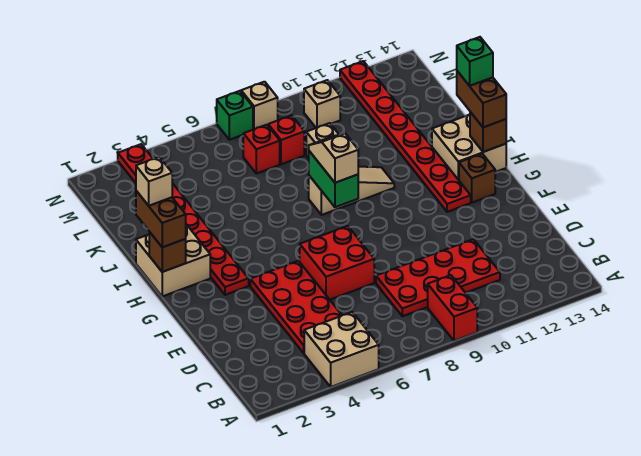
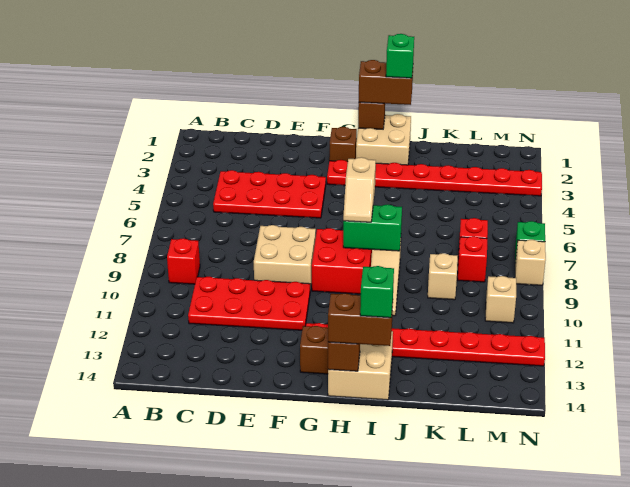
tan brick A4:B5 level 1 -> tan brick E8:F9 level 1
red brick A9:B9 level 1 -> red brick B9 level 1
red plate C8:D11 level 1 -> red plate C10:F11 level 1
red brick E6:F7 level 1 -> red brick G8:H9 level 1
none -> brown brick G2 level 1
tan slope H8:I8 level 3 top H -> tan slope H7:H8 level 3 top 7
tan brick I1 level 4 -> green brick I1 level 4

